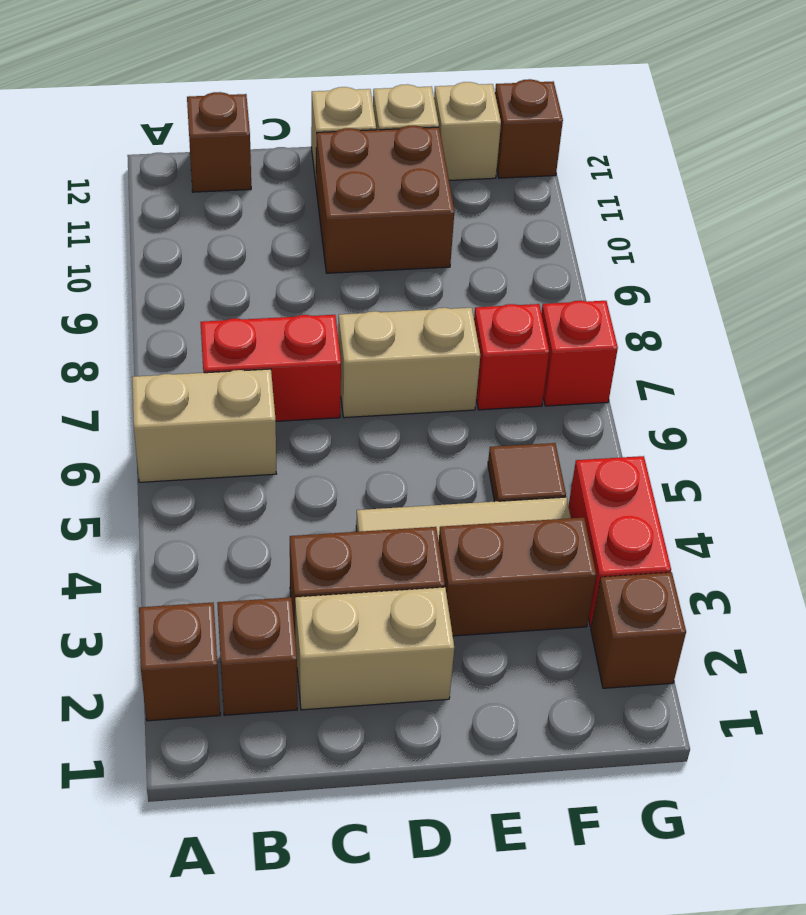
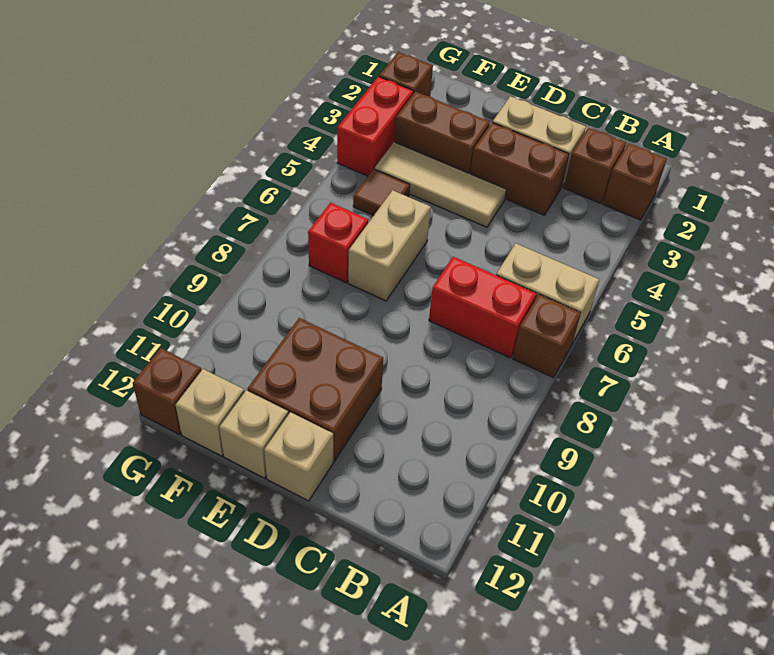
brown brick B12 level 1 -> brown brick A7 level 1
tan brick D7:E7 level 1 -> tan brick E6:E7 level 1
red brick G7 level 1 -> none

